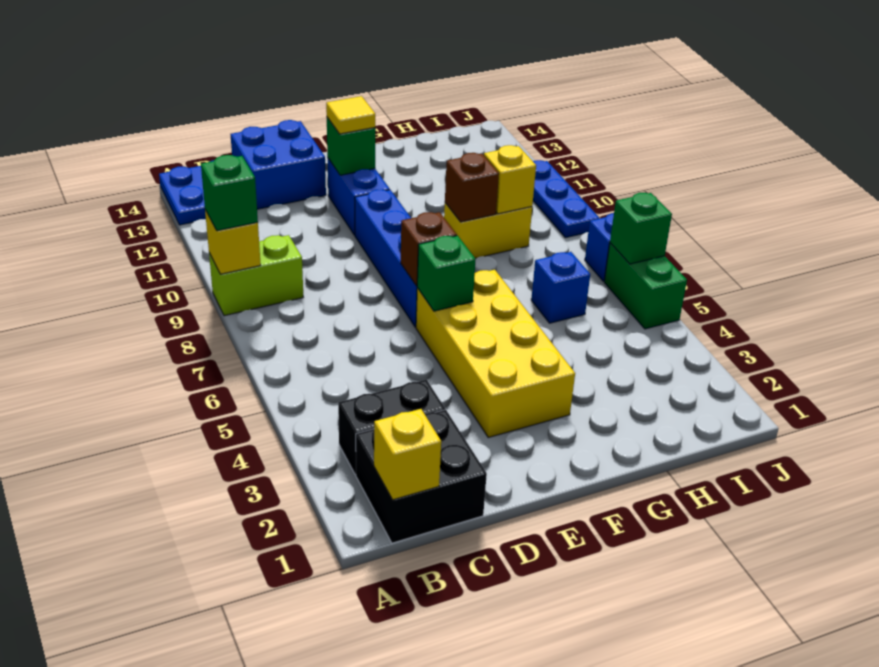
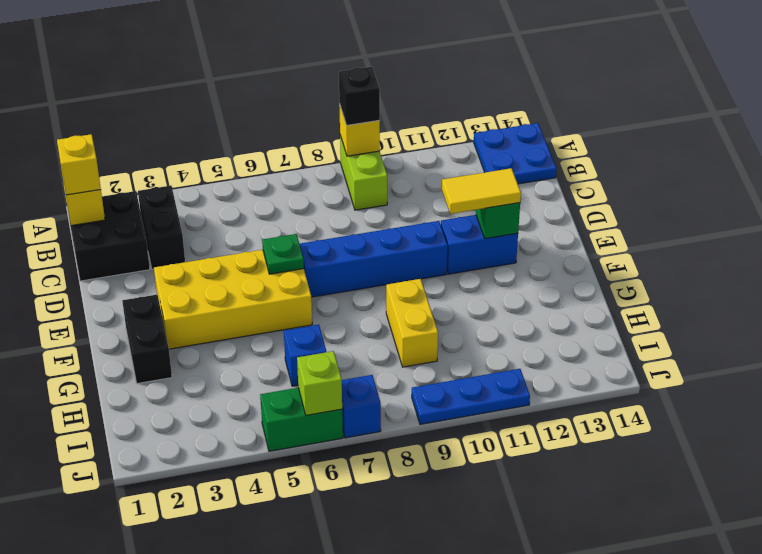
green brick A9 level 3 -> black brick A9 level 3
blue brick C13:D14 level 1 -> none
green brick E6 level 2 -> green plate E6 level 2
brown brick E7 level 2 -> none
yellow tile E12 level 3 -> yellow tile E11:E12 level 3
none -> black brick F2:G2 level 1
brown brick G9 level 2 -> none
yellow brick H9 level 2 -> yellow brick B1 level 3
green brick J6 level 2 -> lime brick J6 level 2

